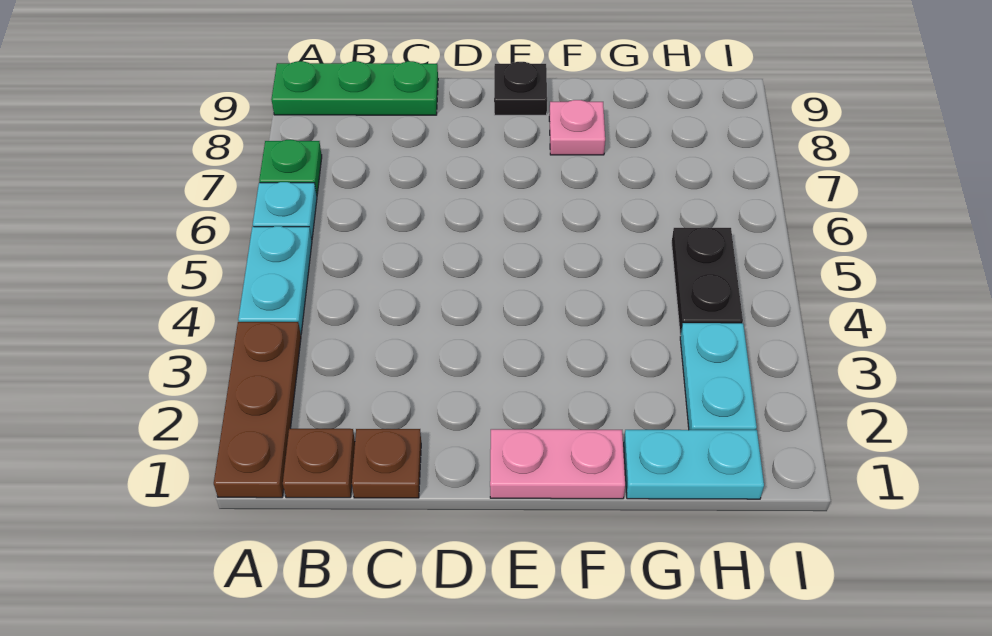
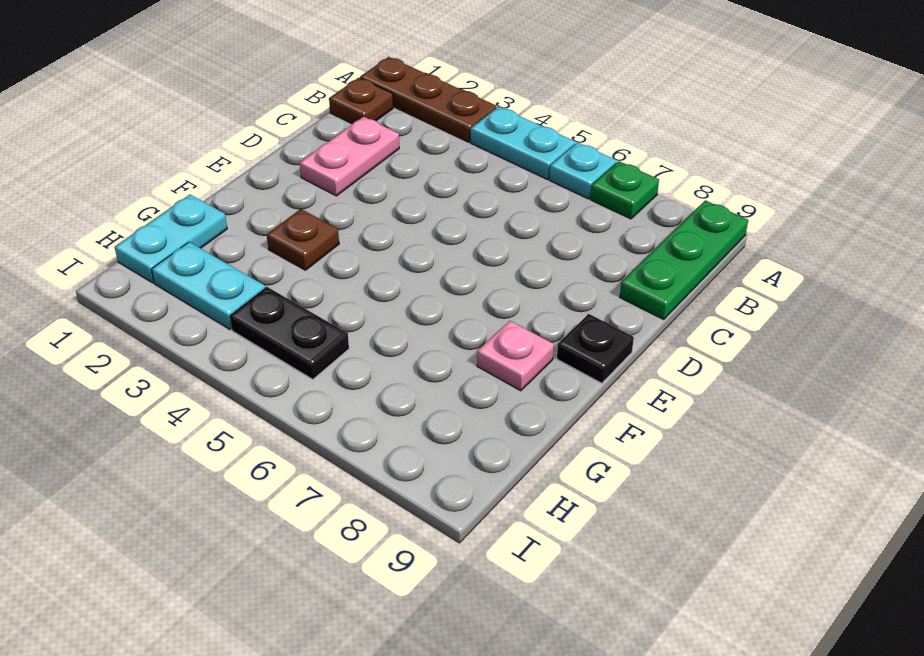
brown plate C1 level 1 -> brown plate F3 level 1
pink plate E1:F1 level 1 -> pink plate C2:D2 level 1

